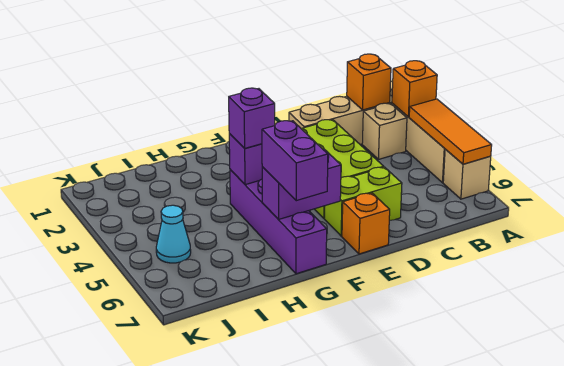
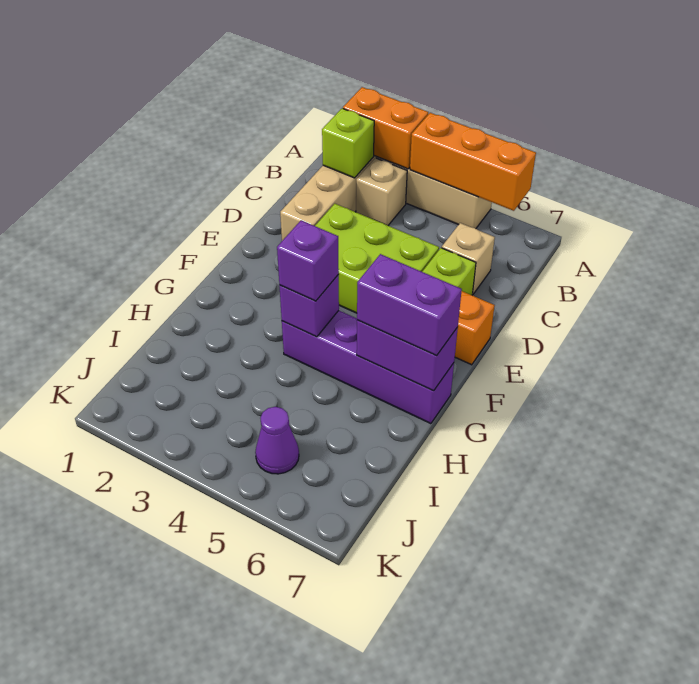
orange brick A3 level 2 -> orange brick A2:A3 level 2
orange tile A4:A6 level 2 -> orange brick A4:A6 level 2
tan brick A6 level 1 -> tan brick C6 level 1
orange brick B2 level 2 -> lime brick B2 level 2
purple brick F6:G6 level 2 -> purple brick G6:G7 level 2
cyan cone J5 level 1 -> purple cone J5 level 1

